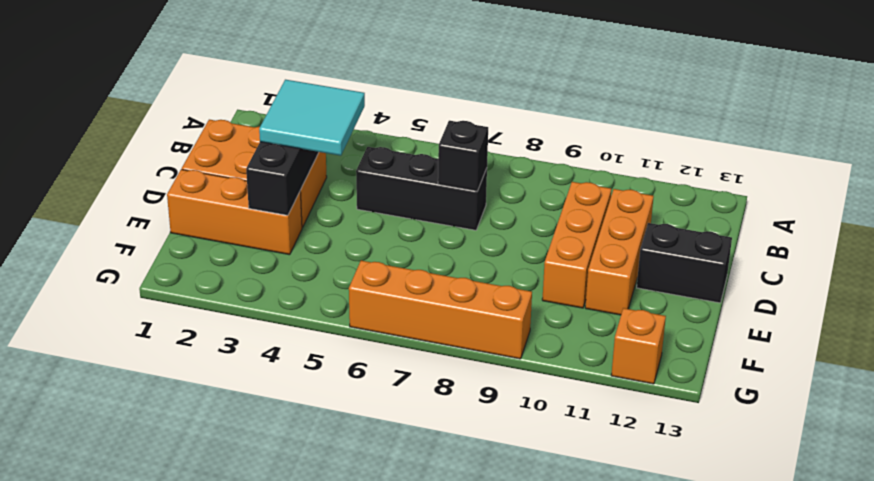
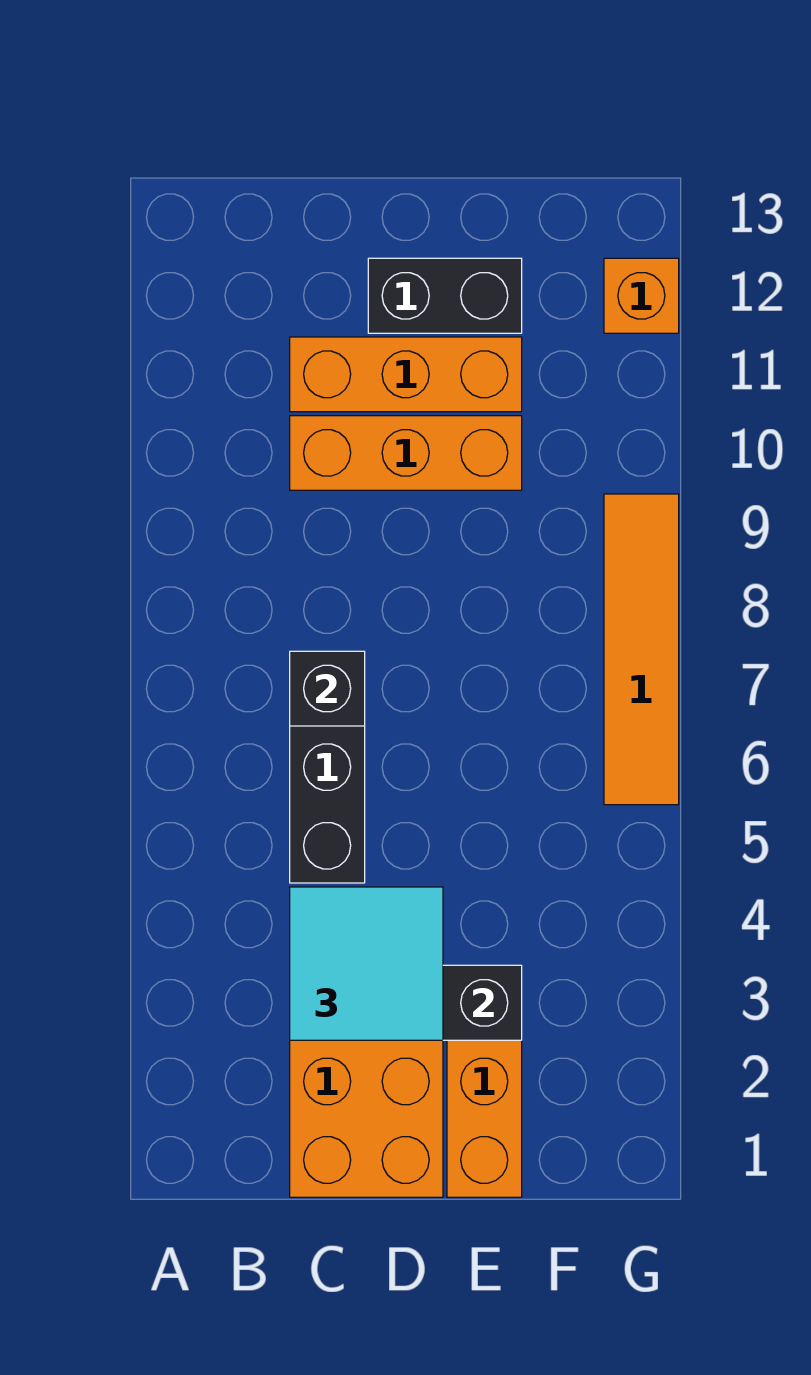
black brick D12:D13 level 1 -> black brick D12:E12 level 1
orange brick G6:G9 level 1 -> orange tile G6:G9 level 1

